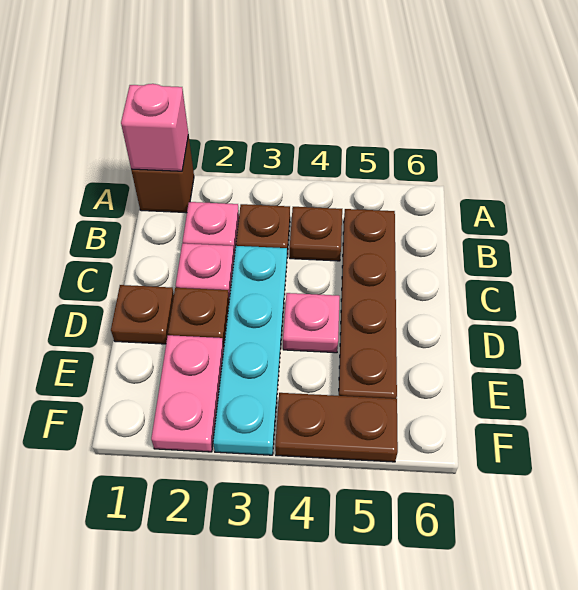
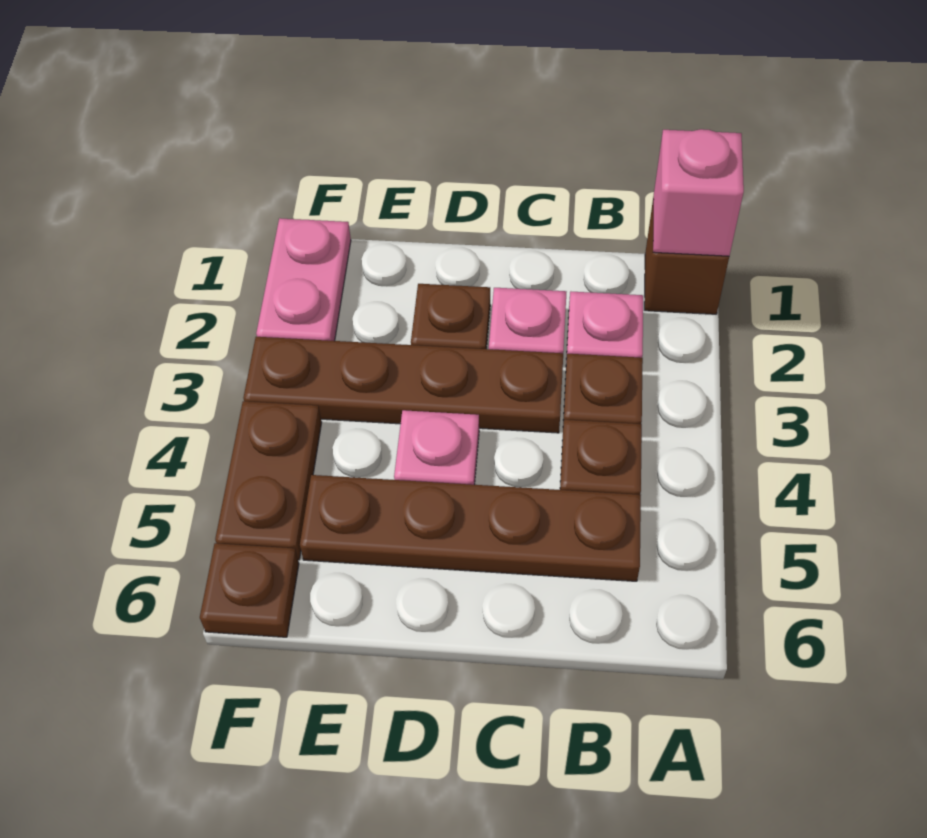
cyan plate C3:F3 level 1 -> brown plate C3:F3 level 1
brown plate D1 level 1 -> brown plate F6 level 1
pink plate E2:F2 level 1 -> pink plate F1:F2 level 1

